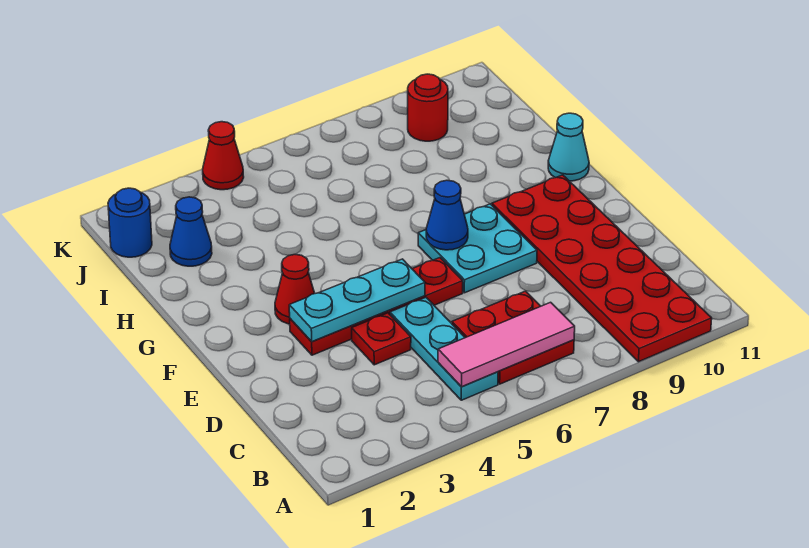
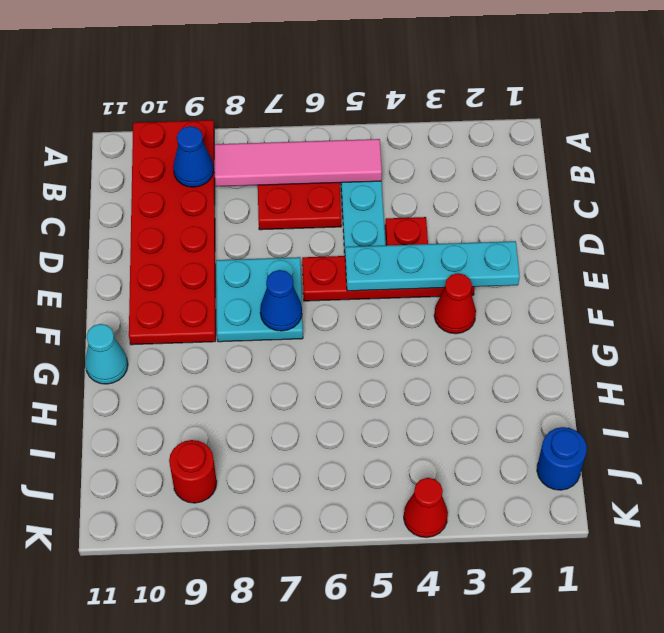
pink tile B5:B7 level 2 -> pink tile B5:B8 level 2
cyan plate E3:E5 level 2 -> cyan plate E2:E5 level 2
blue cone I2 level 1 -> blue cone B9 level 2

